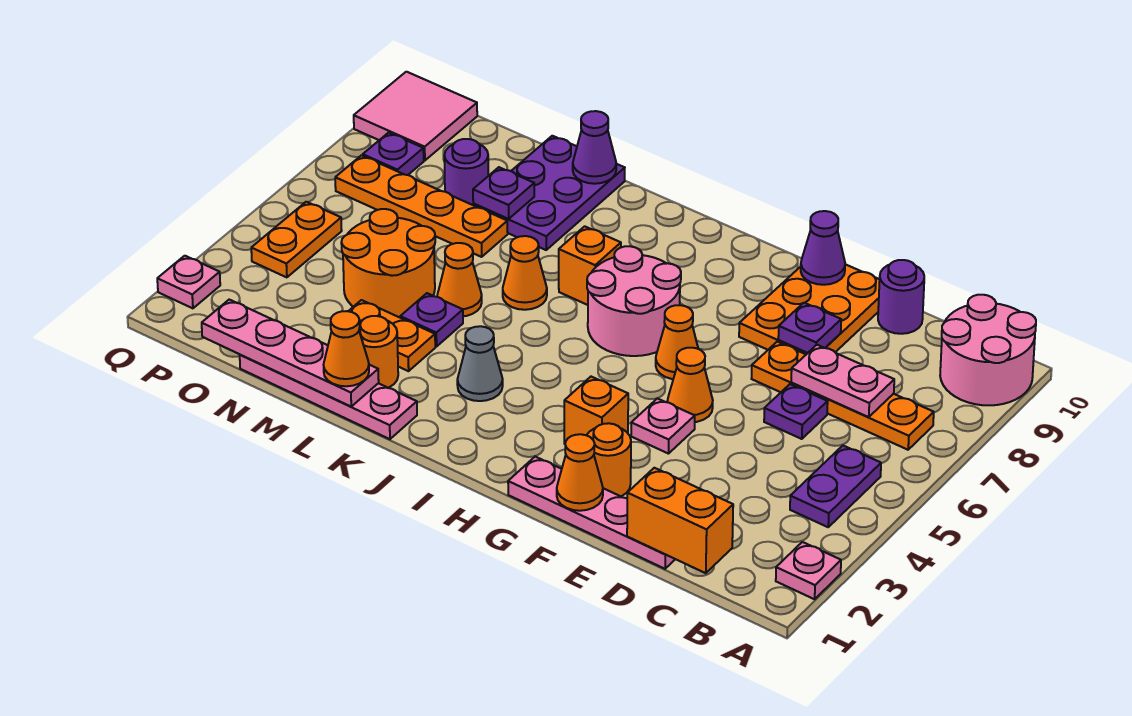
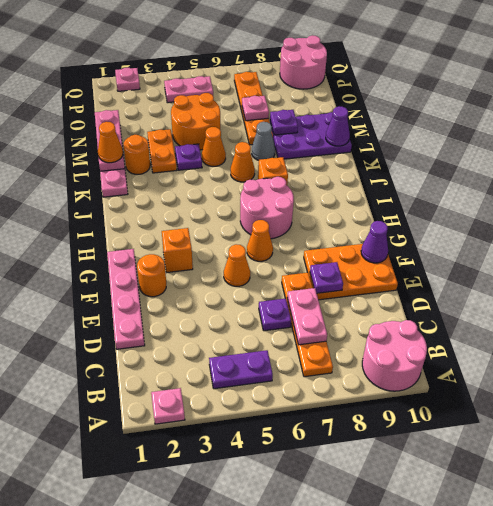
orange brick C1:D1 level 2 -> none
purple round brick D10 level 1 -> none
orange cone F1 level 2 -> none
pink plate F4 level 1 -> pink plate N7 level 2
grey cone J3 level 1 -> grey cone L7 level 1
pink plate L1:O1 level 2 -> pink plate L1:N1 level 2
purple round brick N8 level 1 -> none
orange plate P4:P5 level 1 -> pink plate P4:P5 level 1
purple plate P8 level 1 -> none
pink tile P9:Q10 level 1 -> pink round brick P9:Q10 level 1

